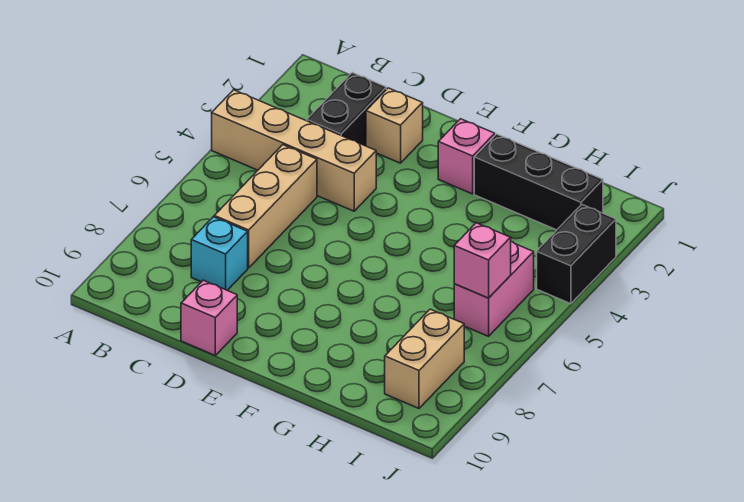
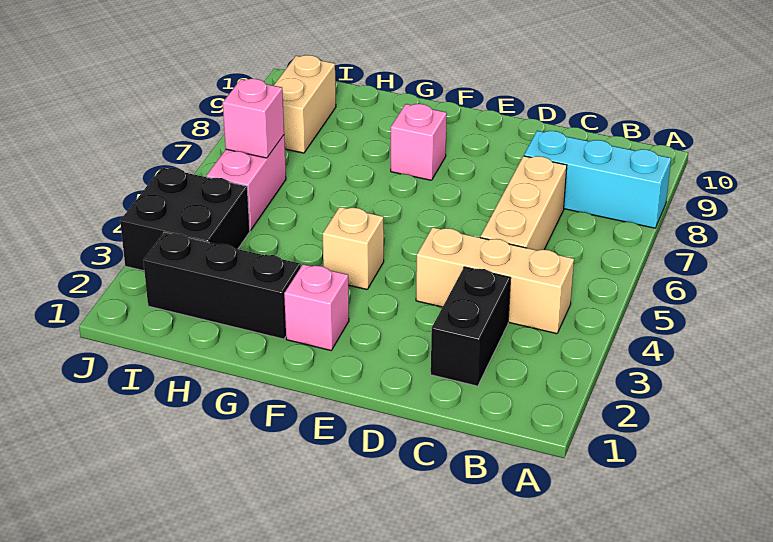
tan brick A4:D4 level 1 -> tan brick B4:D4 level 1
cyan brick C8 level 1 -> cyan brick A8:C8 level 1
tan brick D2 level 1 -> tan brick F4 level 1
pink brick D10 level 1 -> pink brick F8 level 1
black brick J3:J4 level 1 -> black brick I3:J4 level 1

